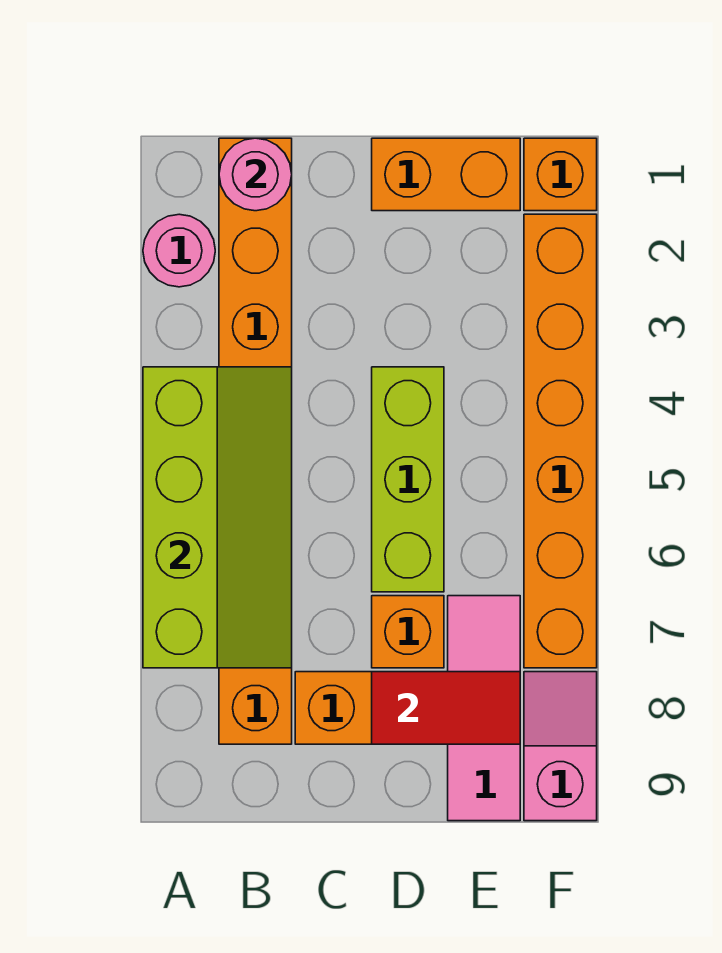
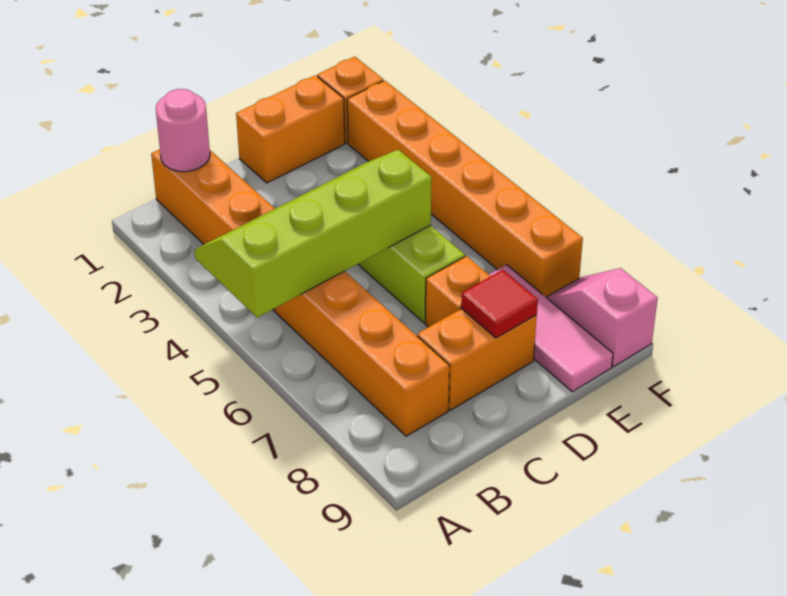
pink round brick A2 level 1 -> none
lime slope A4:B7 level 2 top A -> lime slope A4:D5 level 2 top 5
red tile D8:E8 level 2 -> red tile D8 level 2

